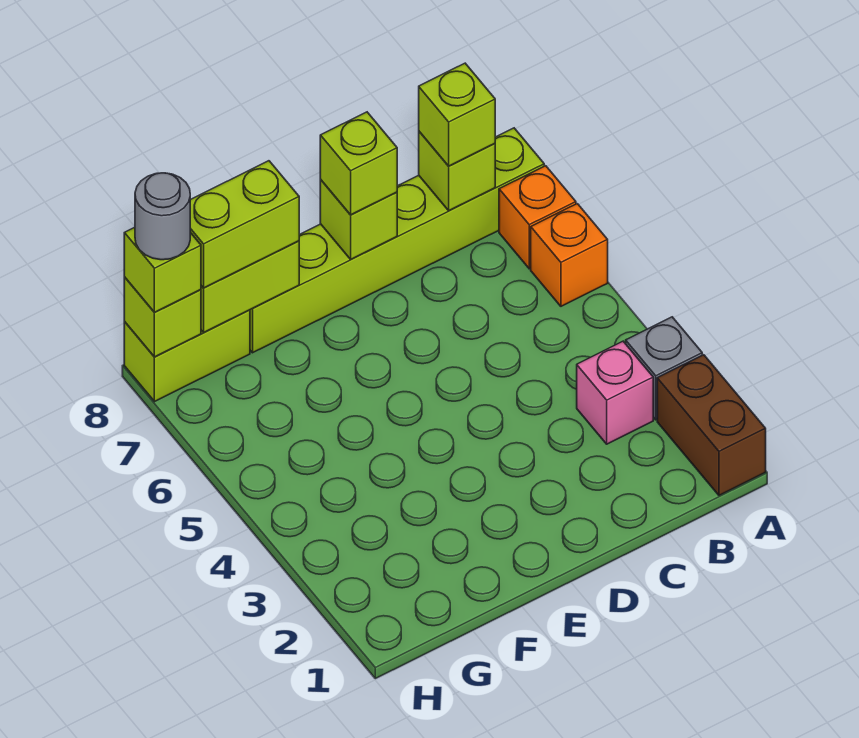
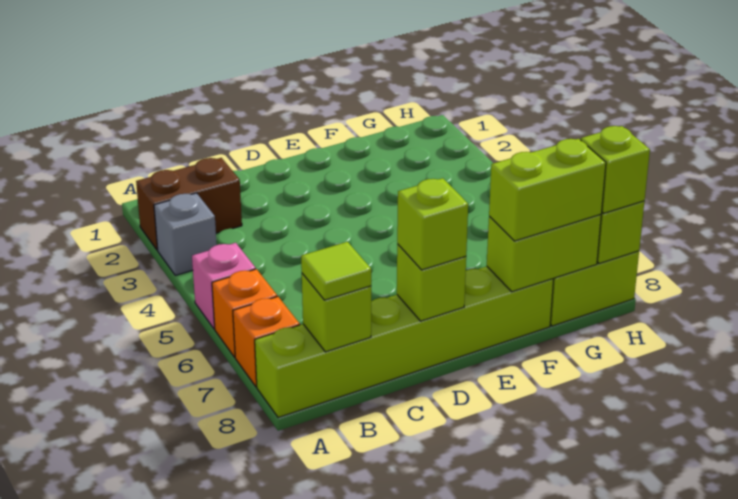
brown brick A1:A2 level 1 -> brown brick A2:B2 level 1
pink brick B3 level 1 -> pink brick A5 level 1
lime brick B8 level 3 -> lime tile B8 level 3
grey round brick H8 level 4 -> none

